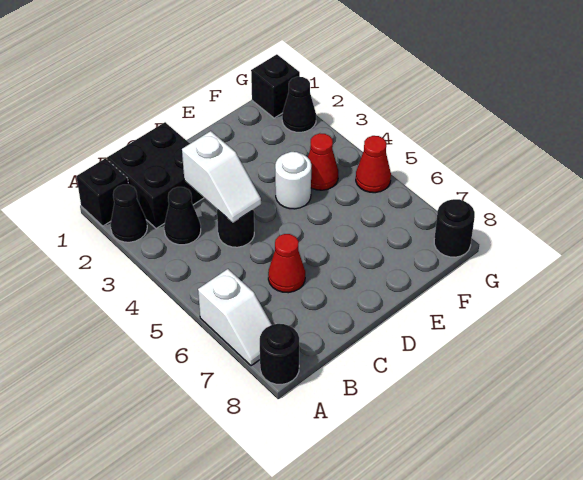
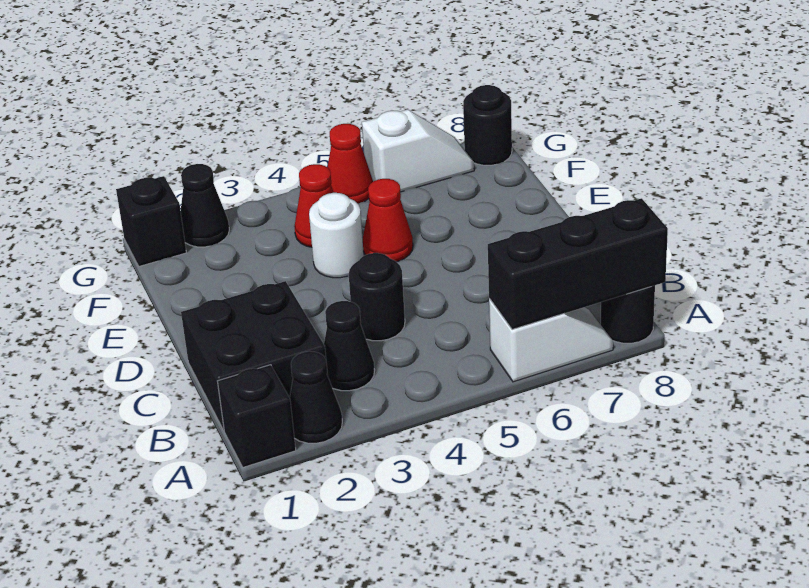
none -> black brick A6:A8 level 2
white slope C3:C4 level 2 top 3 -> white slope G6:G7 level 1 top 6
red cone C6 level 1 -> red cone E5 level 1

